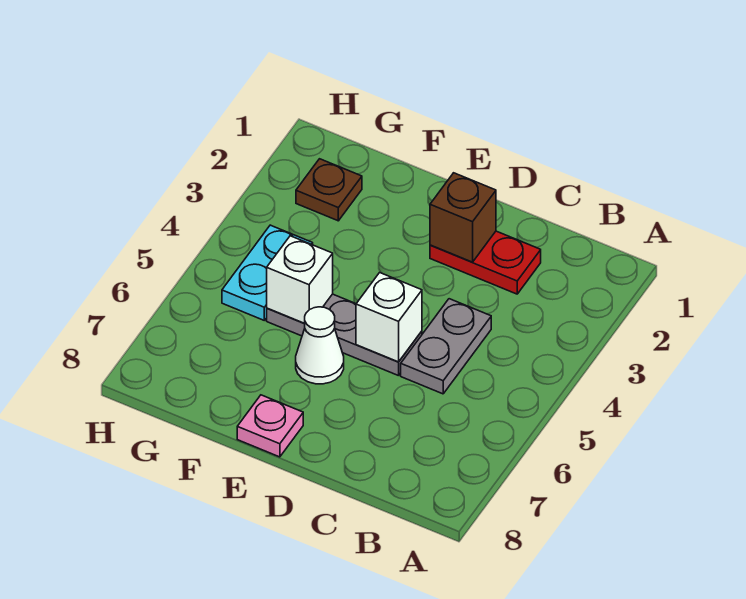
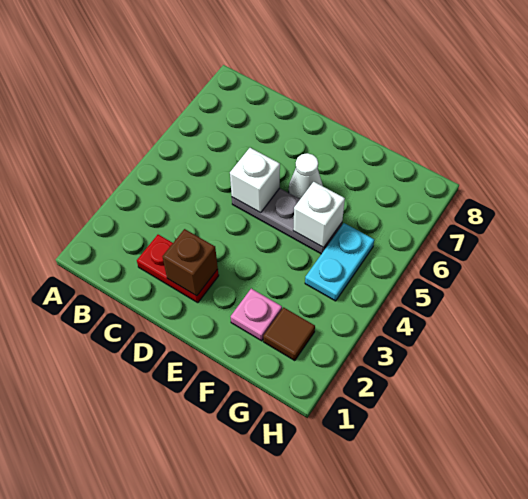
grey plate C4:C5 level 1 -> none
pink plate E8 level 1 -> pink plate F2 level 1
brown plate G2 level 1 -> brown tile G2 level 1

